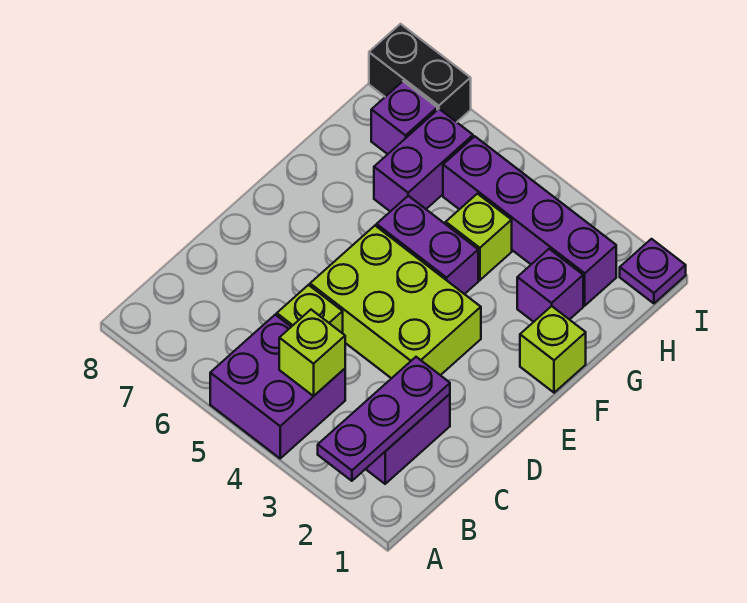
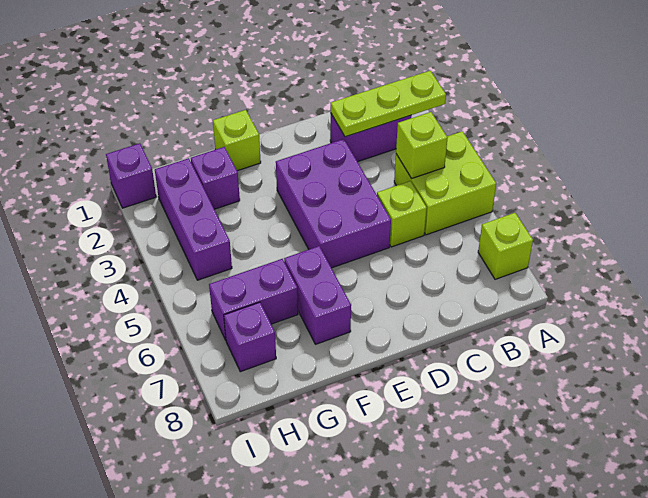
purple plate A2:C2 level 2 -> lime plate A2:C2 level 2
purple brick A4:B5 level 1 -> lime brick A4:B5 level 1
lime brick D3:E5 level 1 -> purple brick D3:E5 level 1
purple brick F4:F5 level 1 -> purple brick F6:F7 level 1
lime brick G4 level 1 -> lime brick A7 level 1
purple brick H2:H5 level 1 -> purple brick H2:H4 level 1
purple plate I1 level 1 -> purple brick I1 level 1
black brick I7:I8 level 1 -> none

